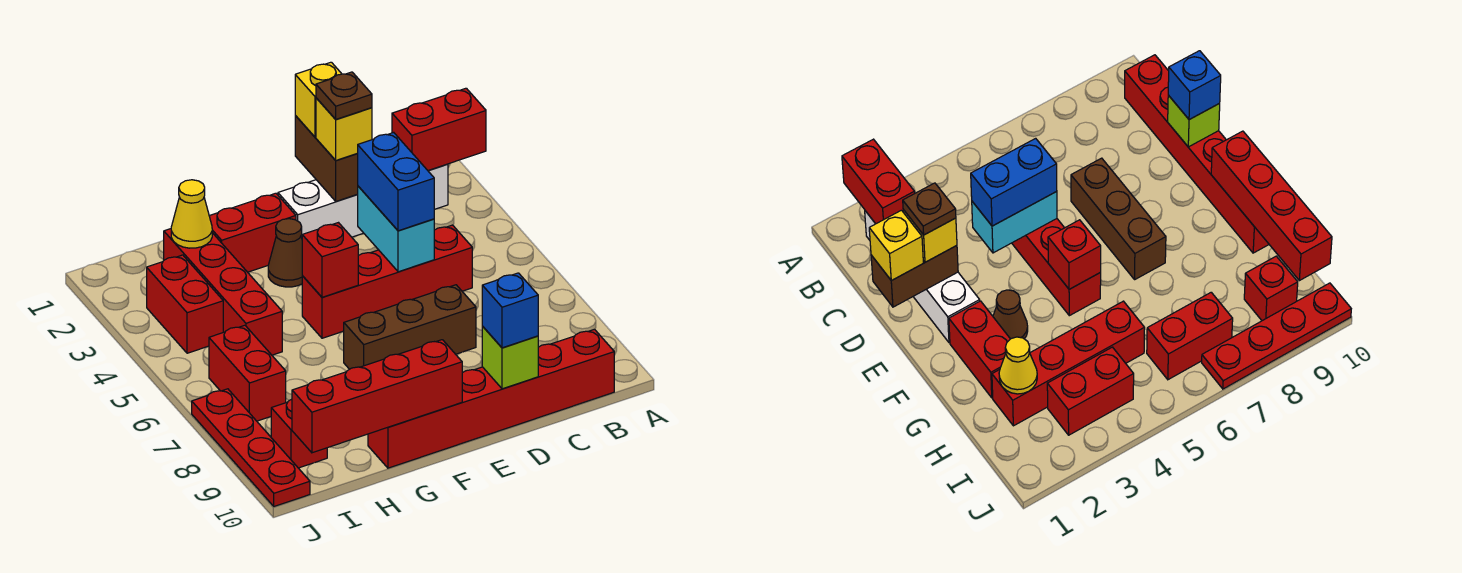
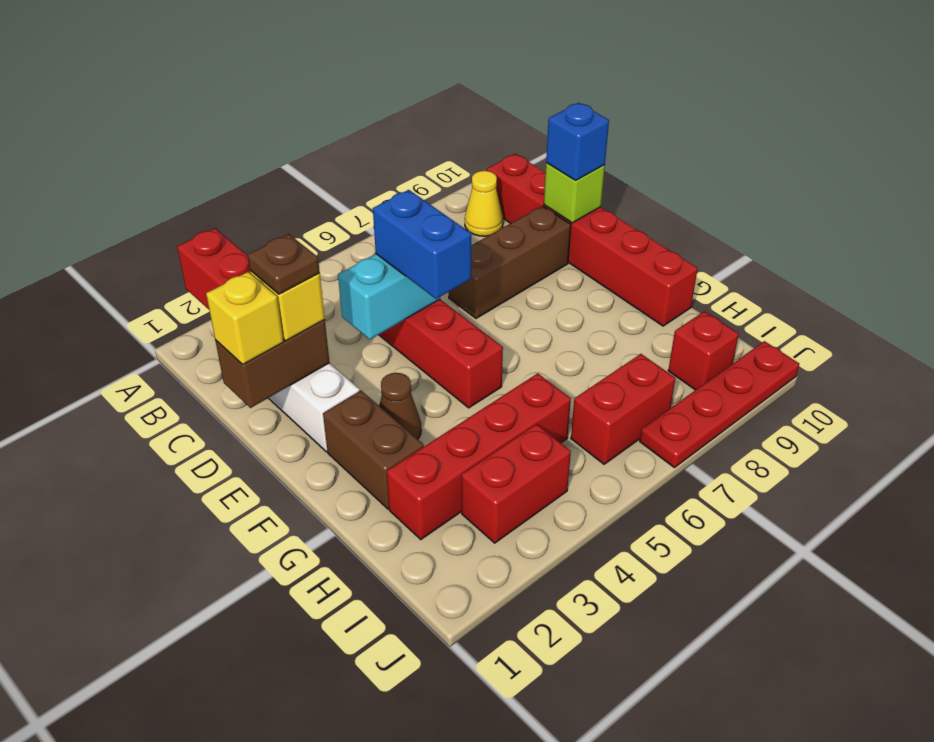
blue brick D4:D5 level 3 -> blue brick D5:E5 level 3
brown brick D7:F7 level 1 -> brown brick D7:D9 level 1
red brick F2:G2 level 1 -> brown brick F2:G2 level 1
red brick F5 level 2 -> none
red brick F10:I10 level 2 -> none
yellow cone H2 level 2 -> yellow cone B9 level 1

